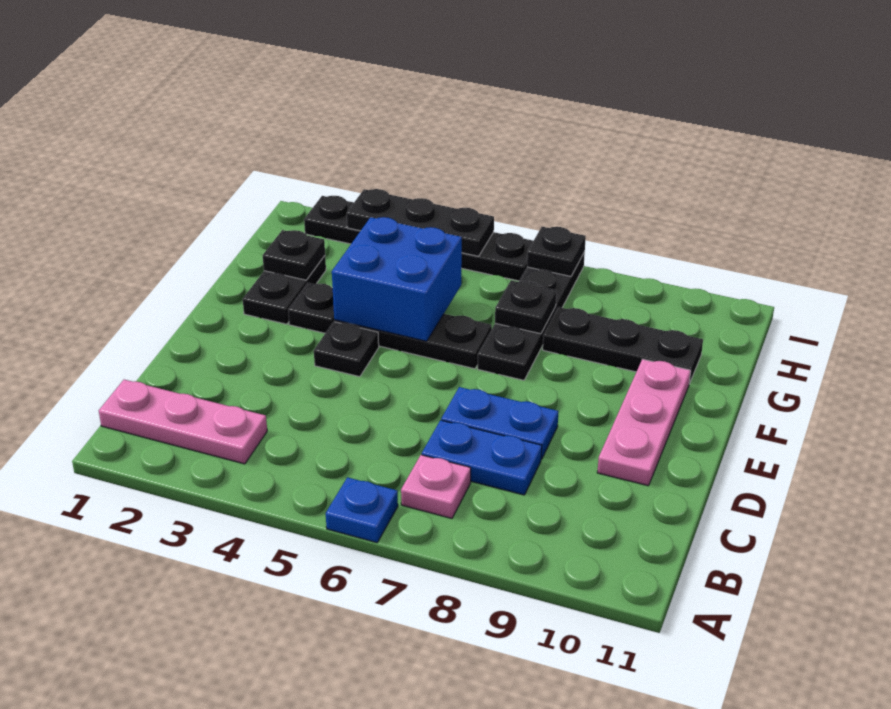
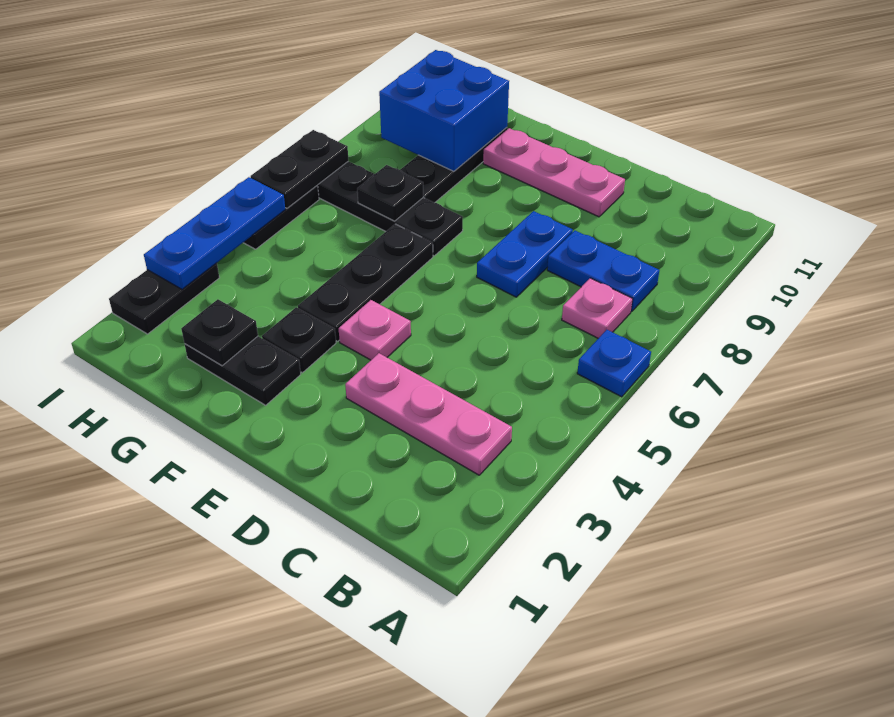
pink plate B1:B3 level 1 -> pink plate B3:D3 level 1
blue plate C7:C8 level 1 -> blue plate B8:C8 level 1
black plate E4 level 1 -> pink plate E4 level 1
blue brick F4:G5 level 2 -> blue brick G9:H10 level 2
black plate I3:I5 level 2 -> blue plate I3:I5 level 2
black plate I7 level 2 -> black plate I6:I7 level 2

